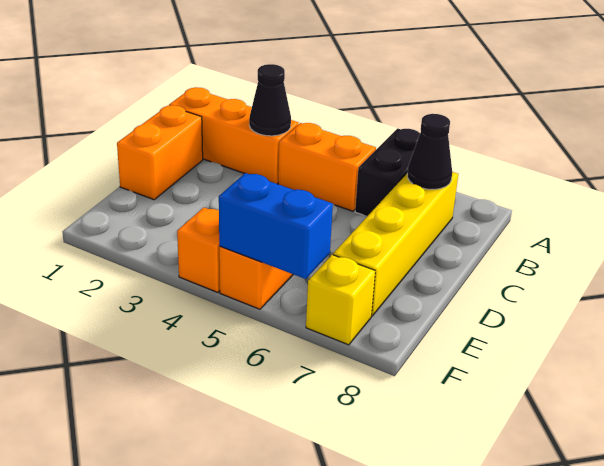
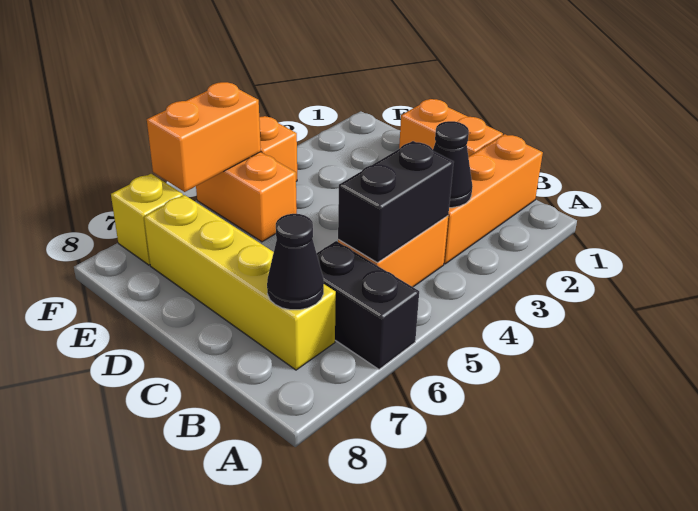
none -> black brick B4:B5 level 2
blue brick F5:F6 level 2 -> orange brick F5:F6 level 2

